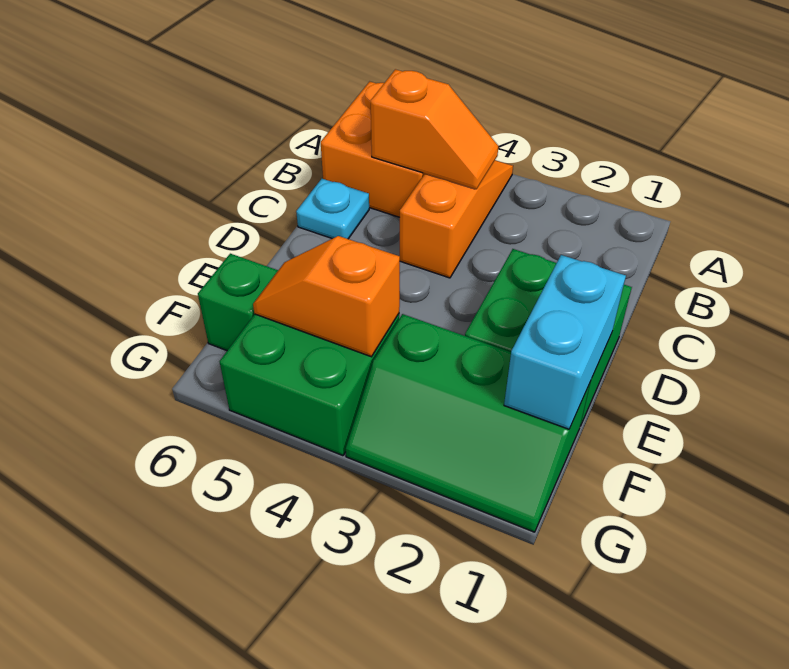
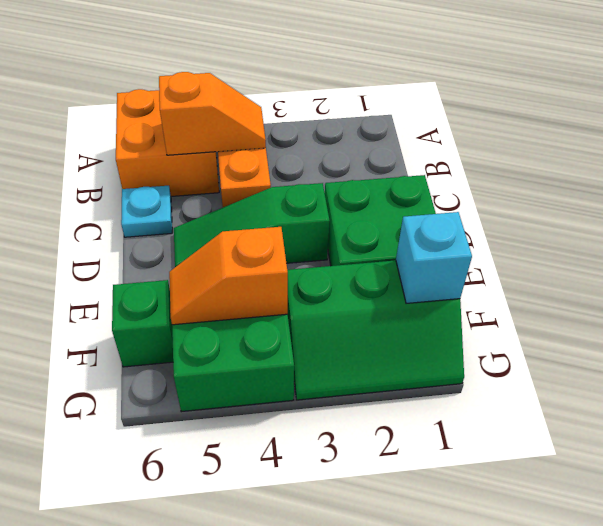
none -> green slope D3:D5 level 1 top 3
cyan brick E1:F1 level 2 -> cyan brick F1 level 2

